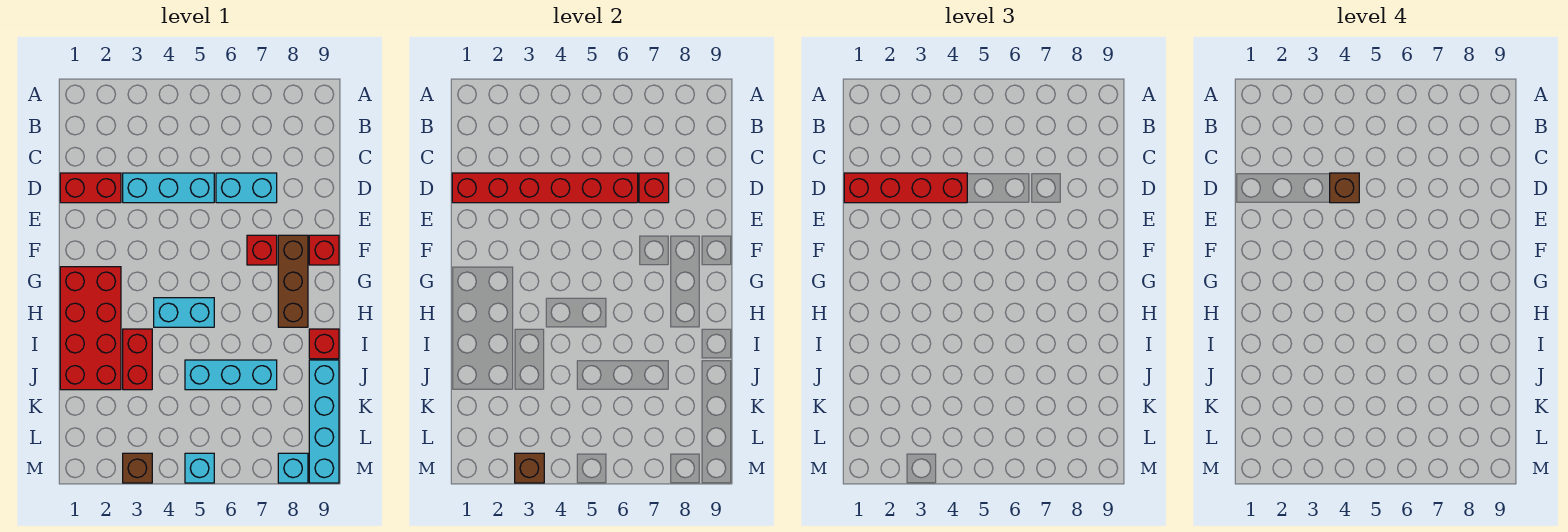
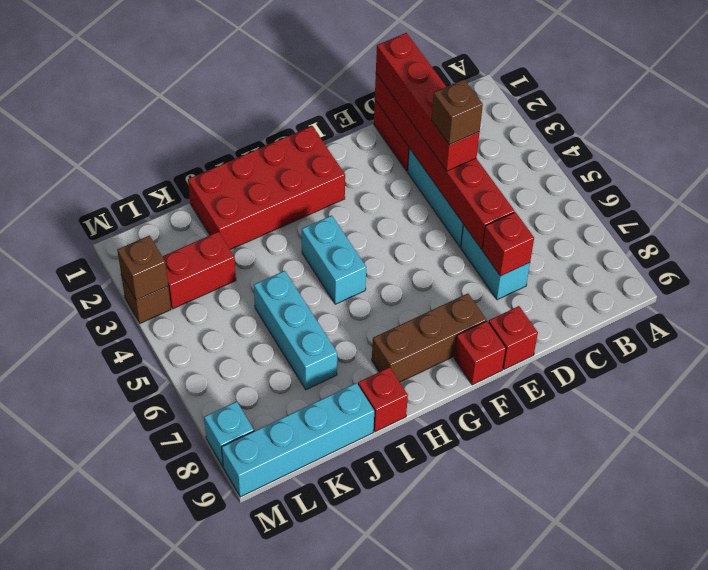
red brick F7 level 1 -> red brick E9 level 1
red brick I3:J3 level 1 -> red brick K3:L3 level 1
cyan brick M5 level 1 -> none

